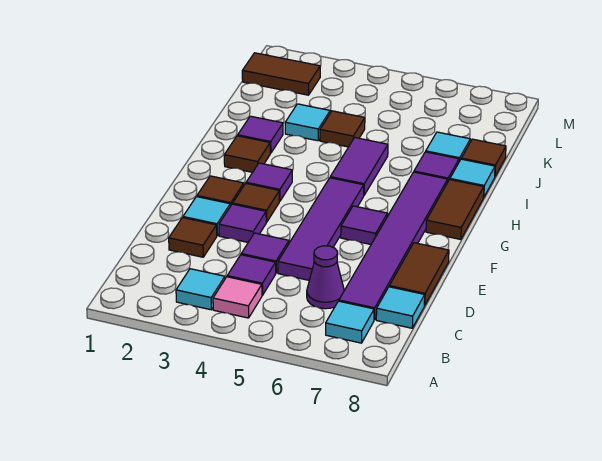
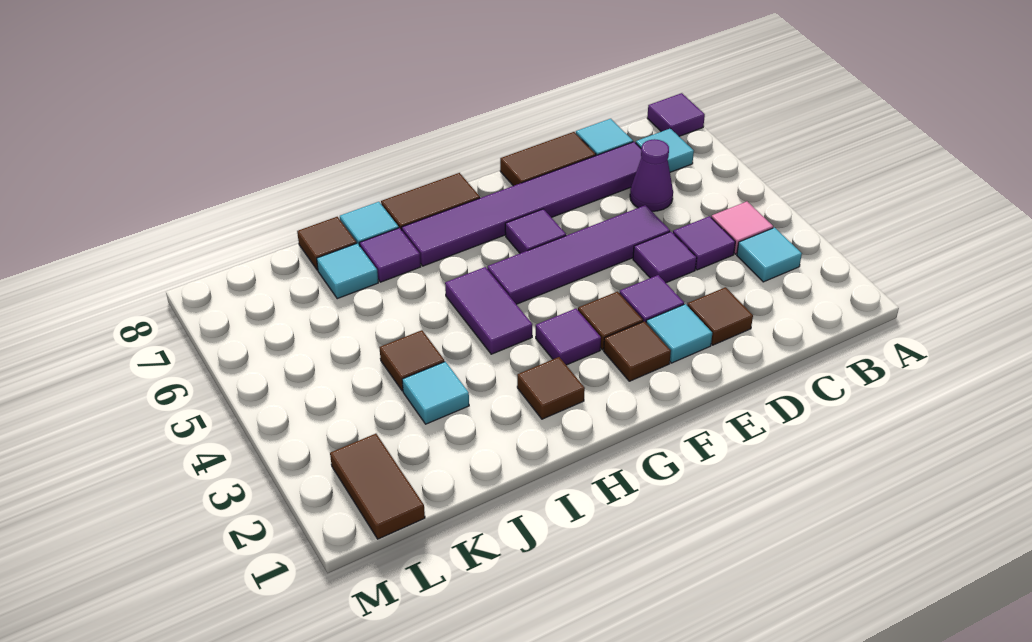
purple tile H5:I5 level 1 -> purple tile H4:H5 level 1
purple tile I2 level 1 -> purple tile A8 level 1

